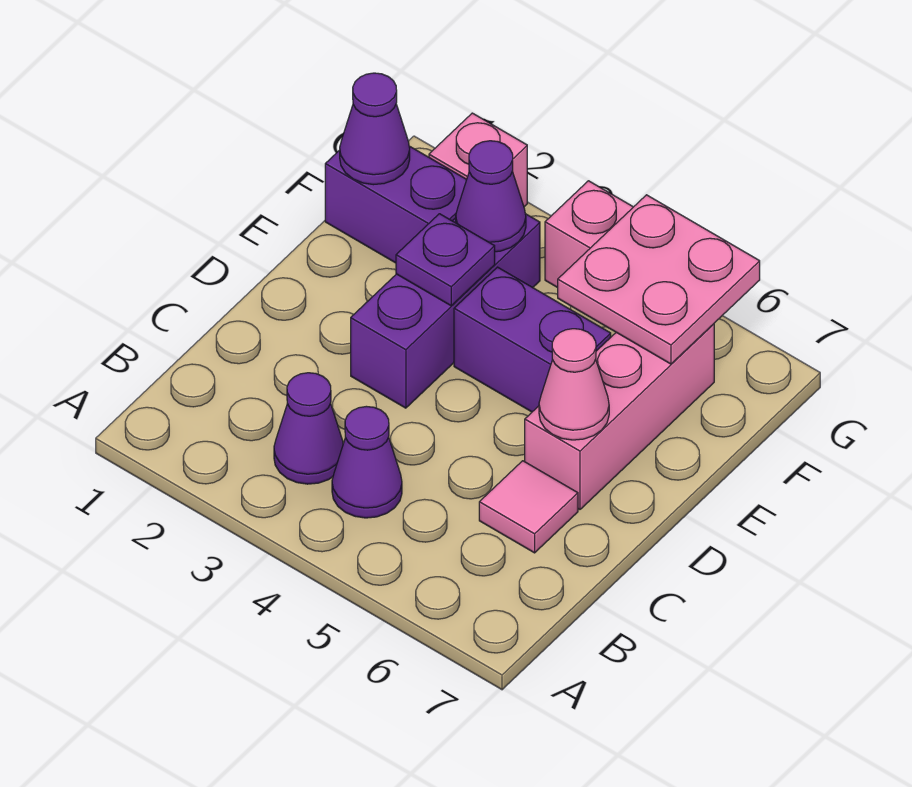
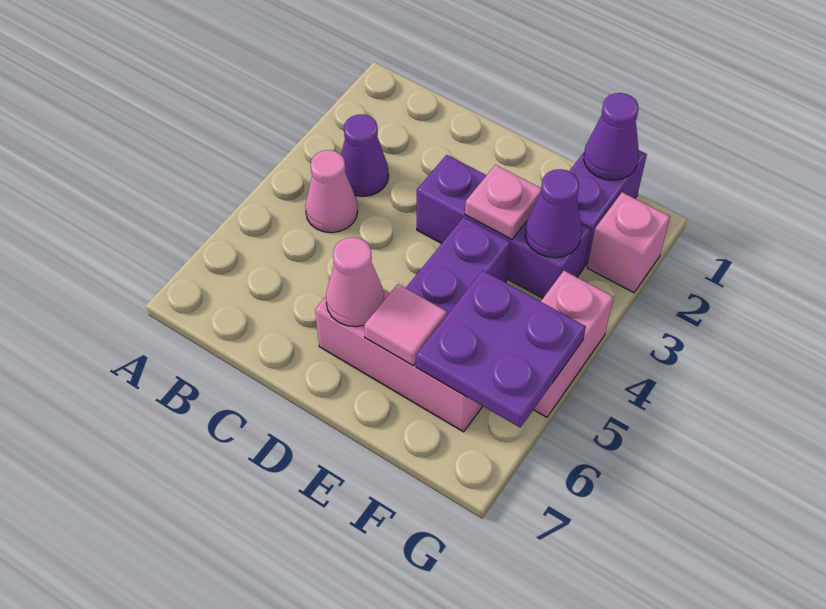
purple cone B4 level 1 -> pink cone B4 level 1
pink tile C6 level 1 -> pink tile E6 level 2
purple plate E3 level 2 -> pink plate E3 level 2
pink plate F5:G6 level 2 -> purple plate F5:G6 level 2

